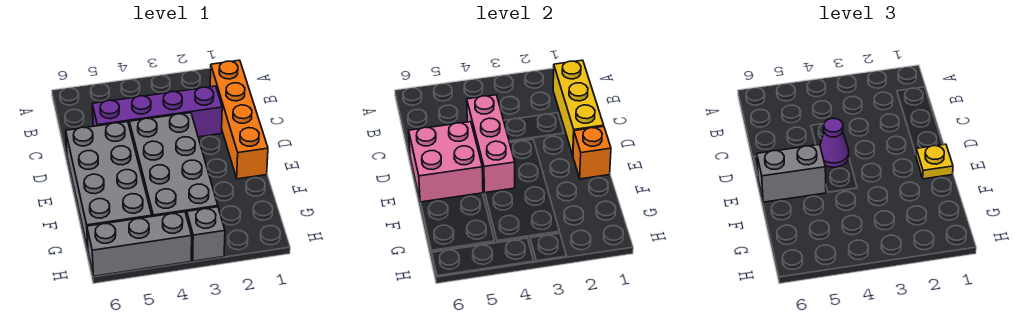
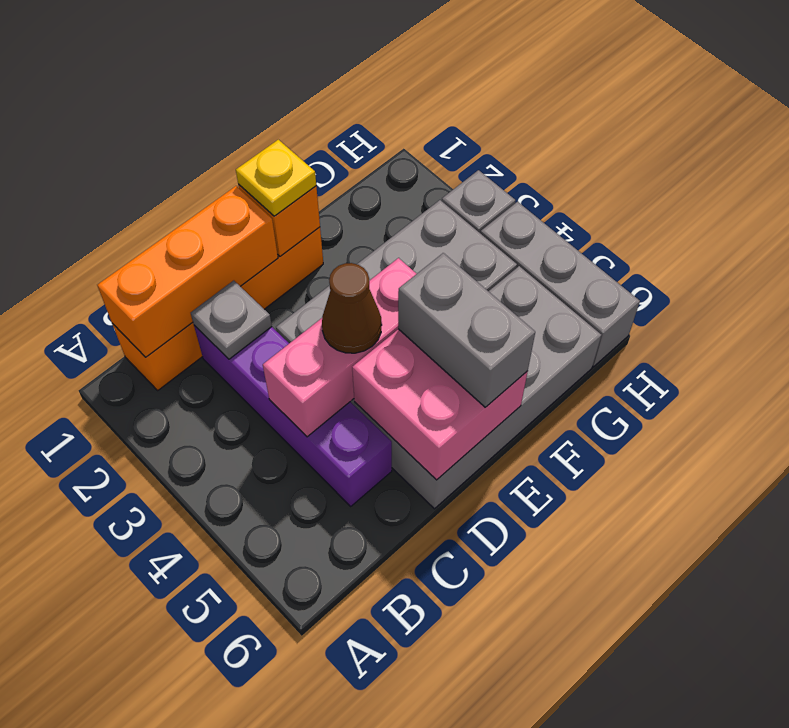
yellow brick B1:D1 level 2 -> orange brick B1:D1 level 2
none -> grey plate C2 level 2
purple cone D4 level 3 -> brown cone D4 level 3

